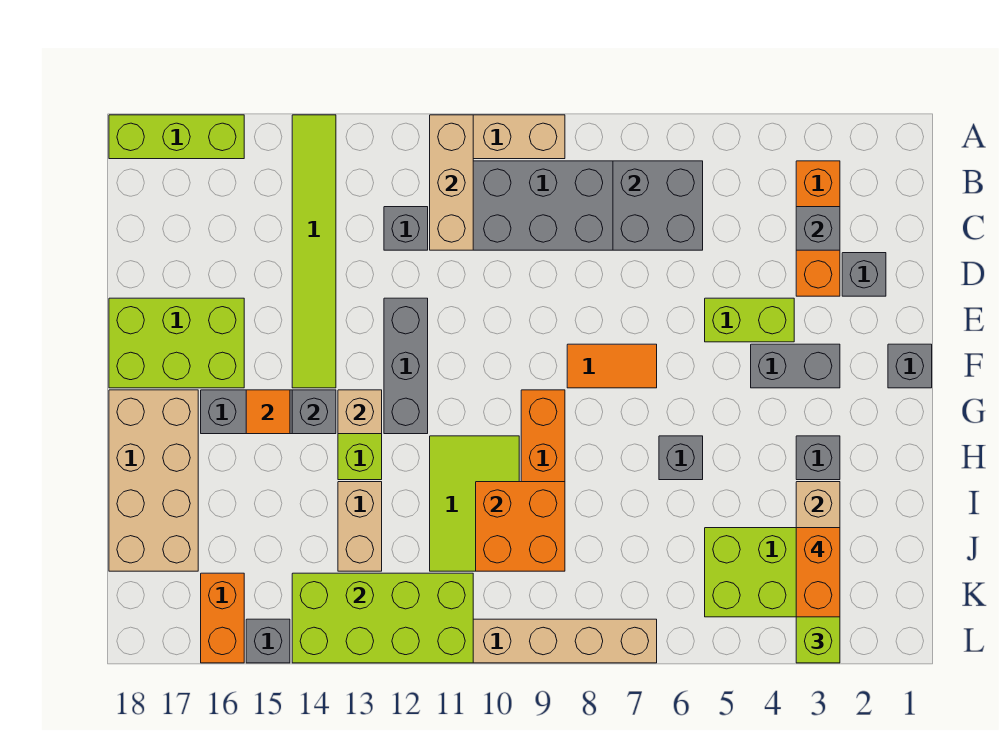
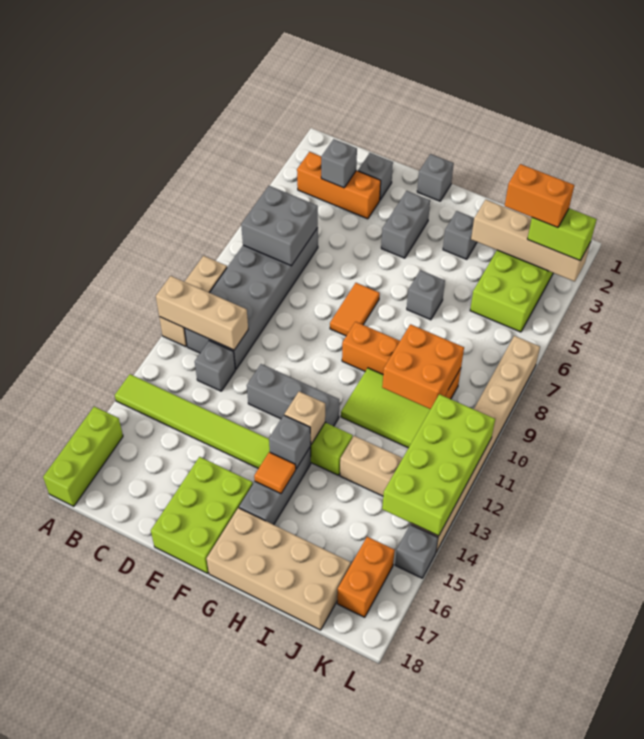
lime brick E4:E5 level 1 -> none
orange brick K16:L16 level 1 -> orange brick K16:K17 level 1

